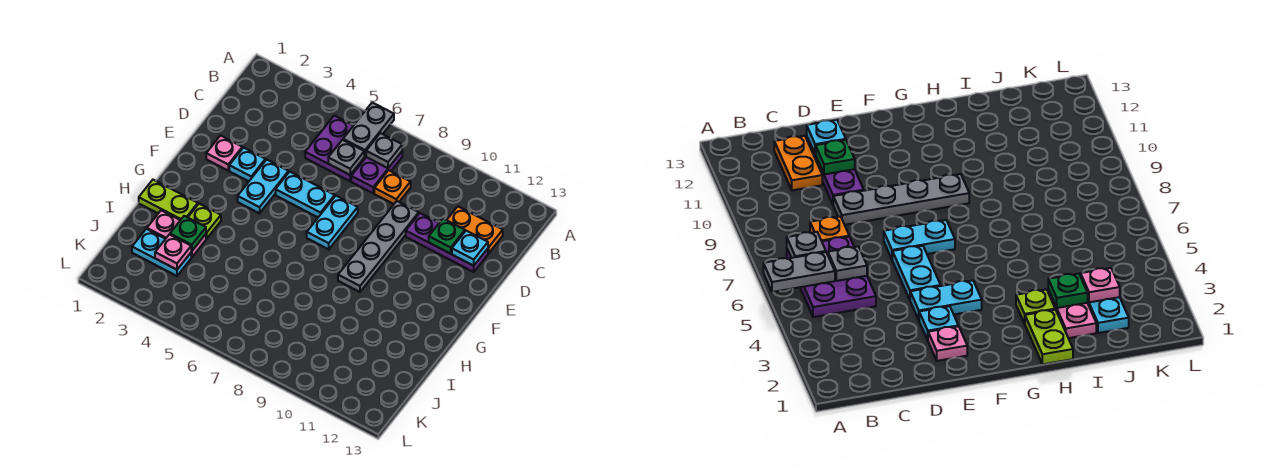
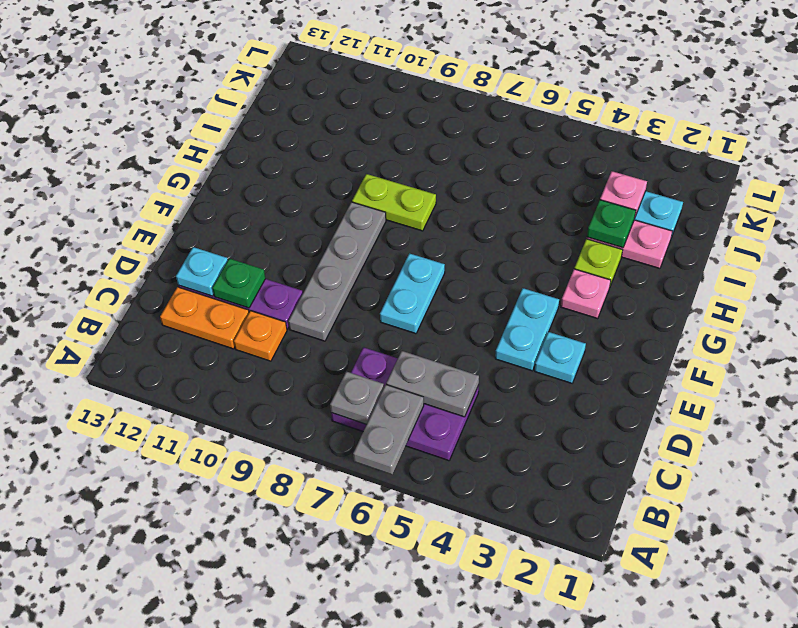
grey plate C6 level 2 -> grey plate C5:C6 level 2
orange plate C8 level 1 -> orange plate C10 level 1
pink plate E2 level 1 -> pink plate G3 level 1
cyan plate E5:E6 level 1 -> none
lime plate H1:H2 level 1 -> lime plate H8:H9 level 1

